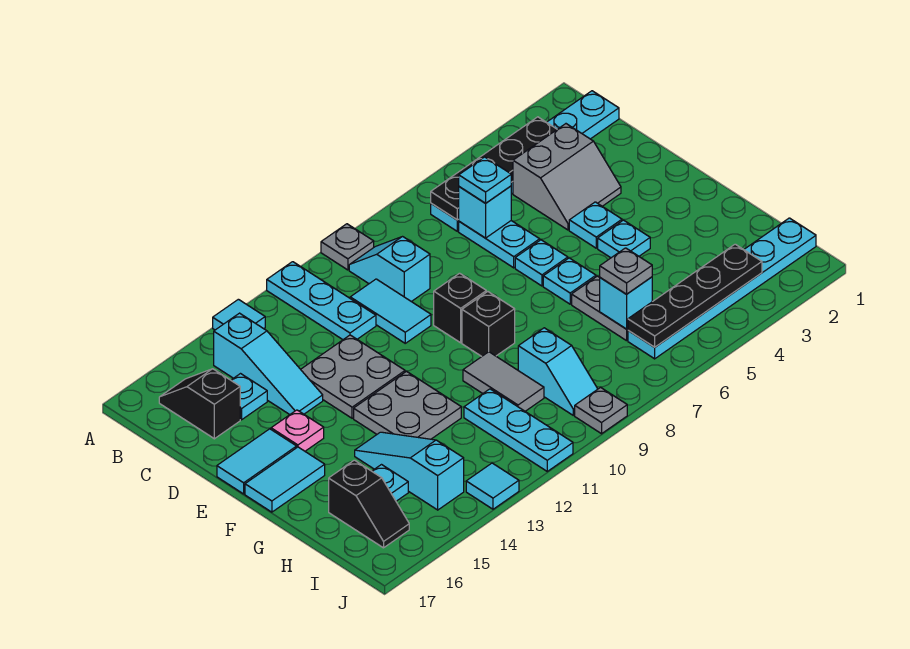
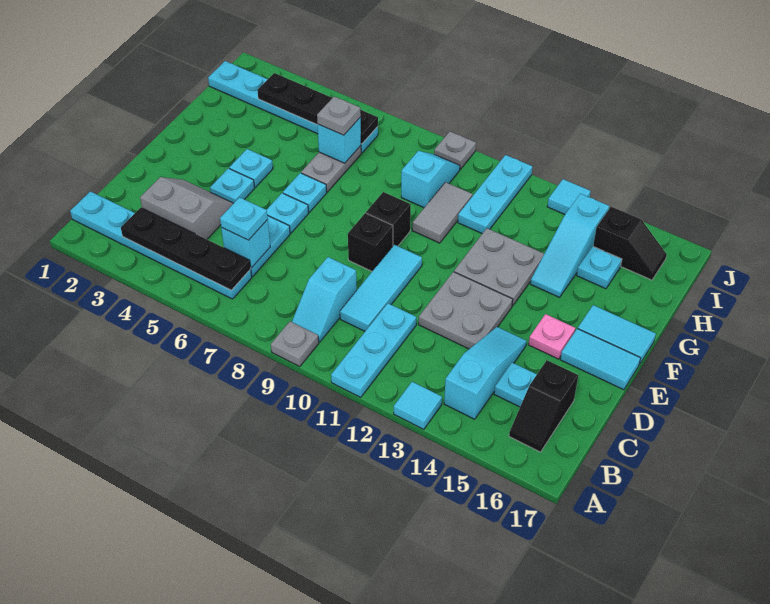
cyan tile C10:D10 level 1 -> cyan tile C10:E10 level 1
black slope H16:I16 level 1 top H -> black slope I15:I16 level 1 top 15

